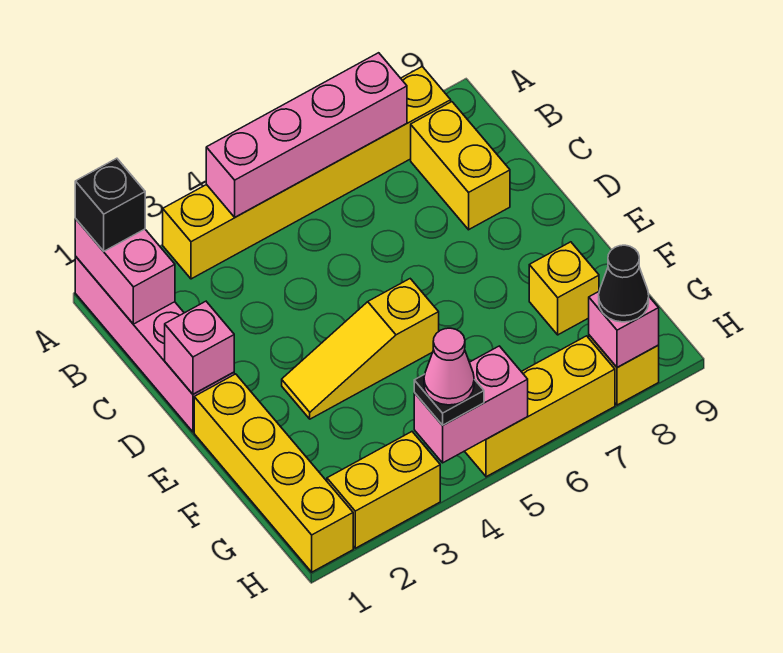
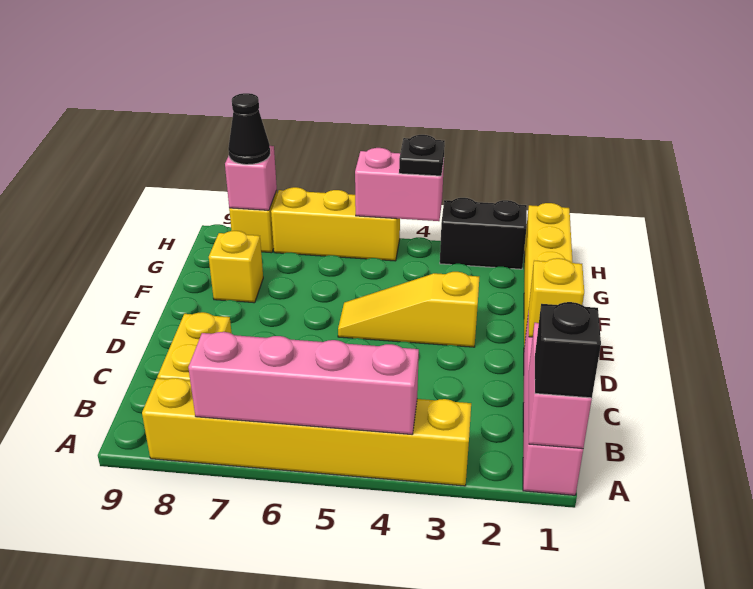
pink brick D1 level 2 -> yellow brick D1 level 2
yellow slope E3:E5 level 1 top 5 -> yellow slope E3:E5 level 1 top 3
yellow brick H2:H3 level 1 -> black brick H2:H3 level 1
pink cone H4 level 4 -> none

